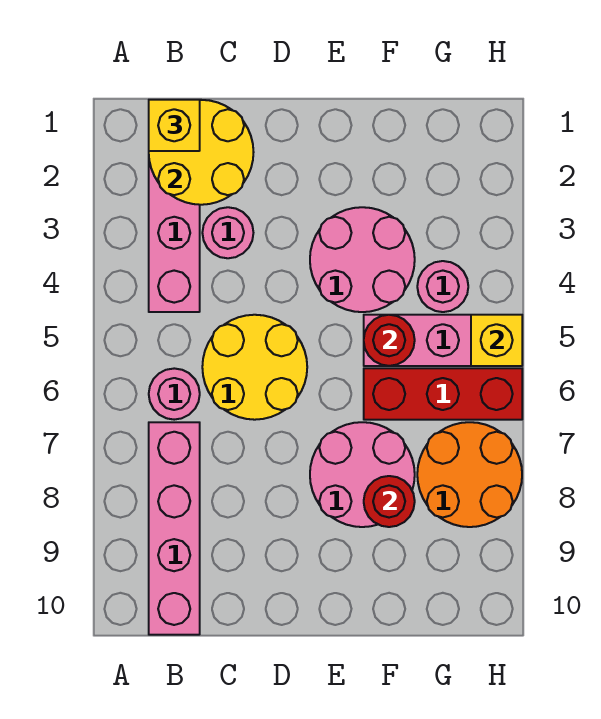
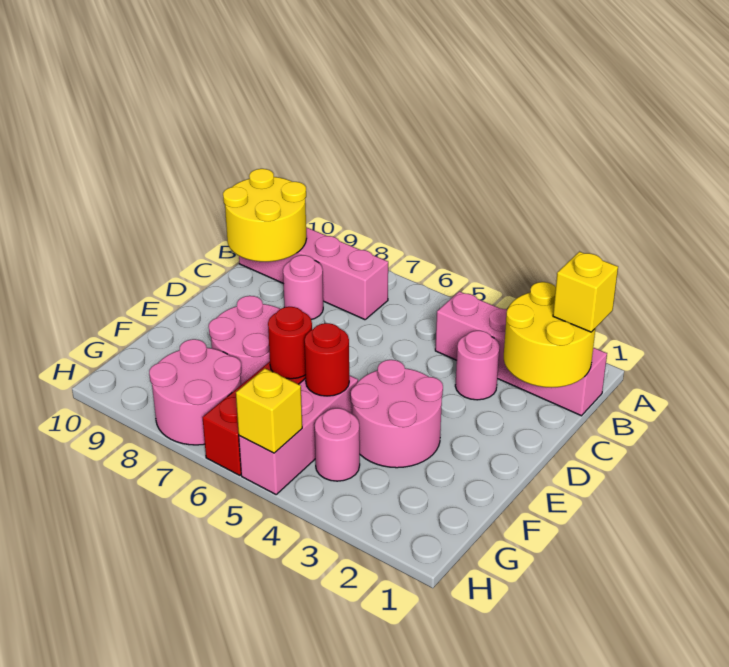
pink round brick B6 level 1 -> pink round brick C8 level 1
yellow round brick C5:D6 level 1 -> yellow round brick B9:C10 level 2
red round brick F8 level 2 -> red round brick F6 level 2
orange round brick G7:H8 level 1 -> pink round brick G7:H8 level 1

